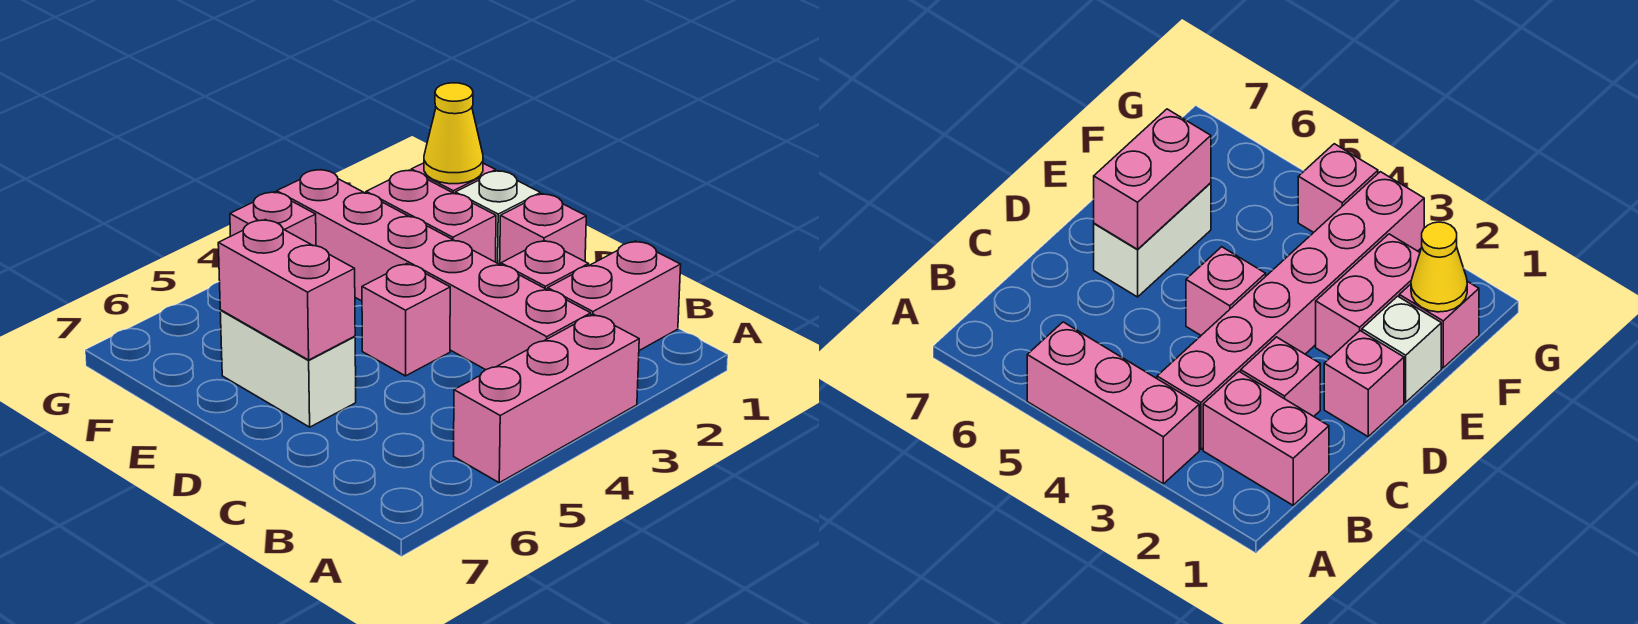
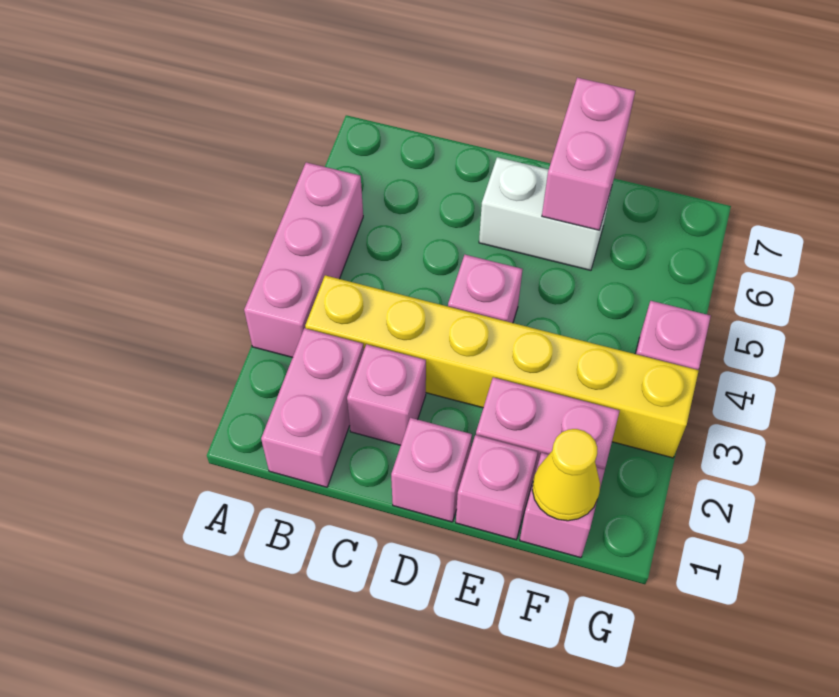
pink brick B3:G3 level 1 -> yellow brick B3:G3 level 1
pink brick D6:E6 level 2 -> pink brick E6:E7 level 2
white brick E1 level 1 -> pink brick E1 level 1

